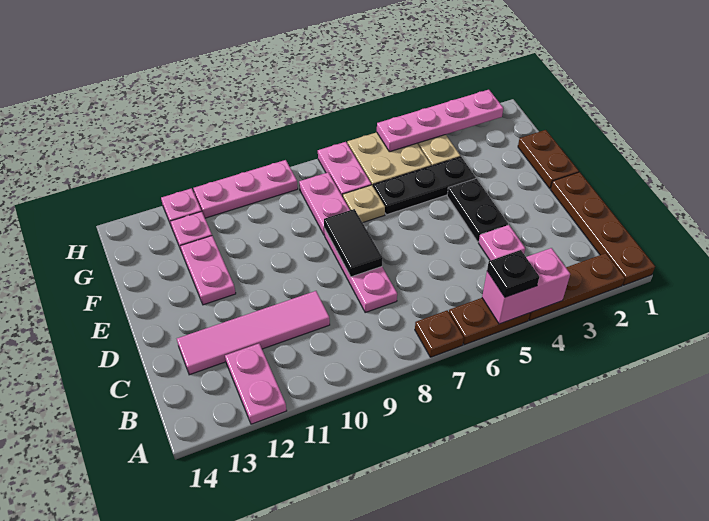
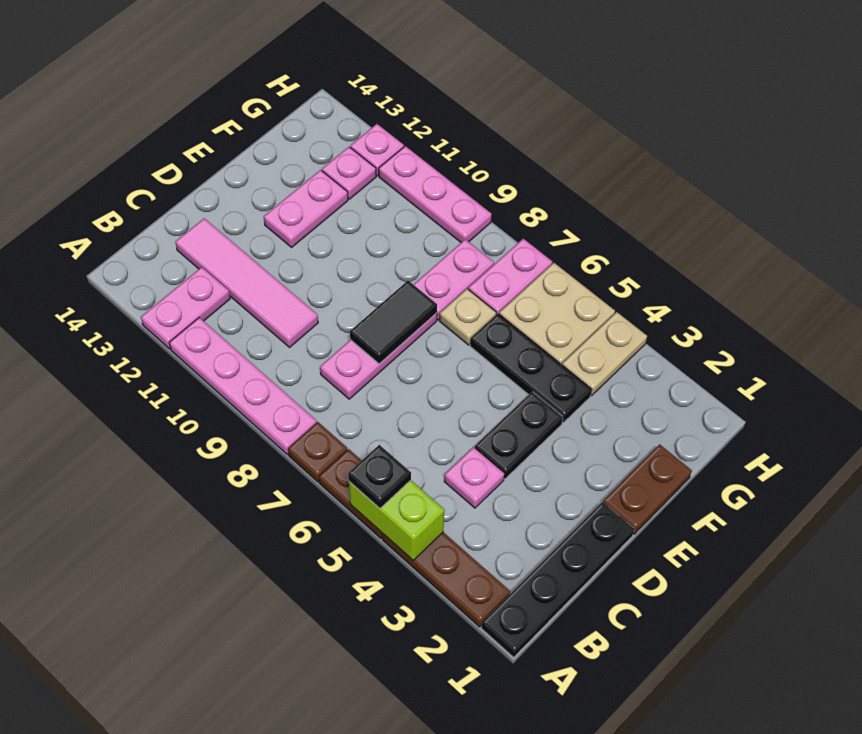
brown plate A1:D1 level 1 -> black plate A1:D1 level 1
pink brick A4:A5 level 2 -> lime brick A4:A5 level 2
pink plate H2:H5 level 2 -> pink plate A8:A11 level 1

